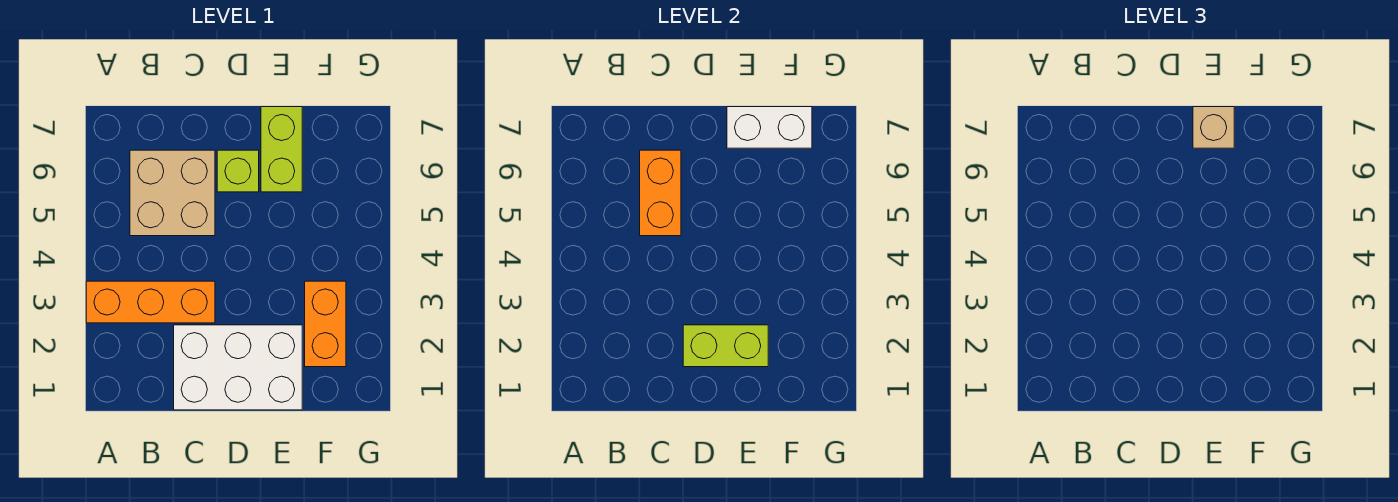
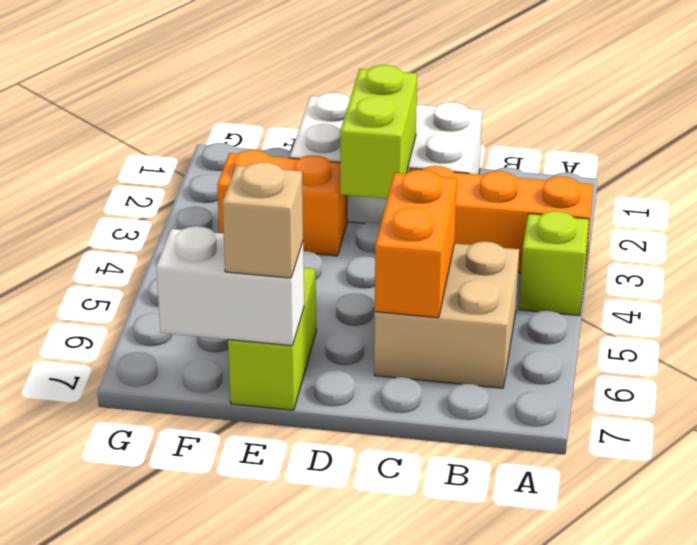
lime brick D2:E2 level 2 -> lime brick D2:D3 level 2
lime brick D6 level 1 -> lime brick A4 level 1
orange brick F2:F3 level 1 -> orange brick E3:F3 level 1

